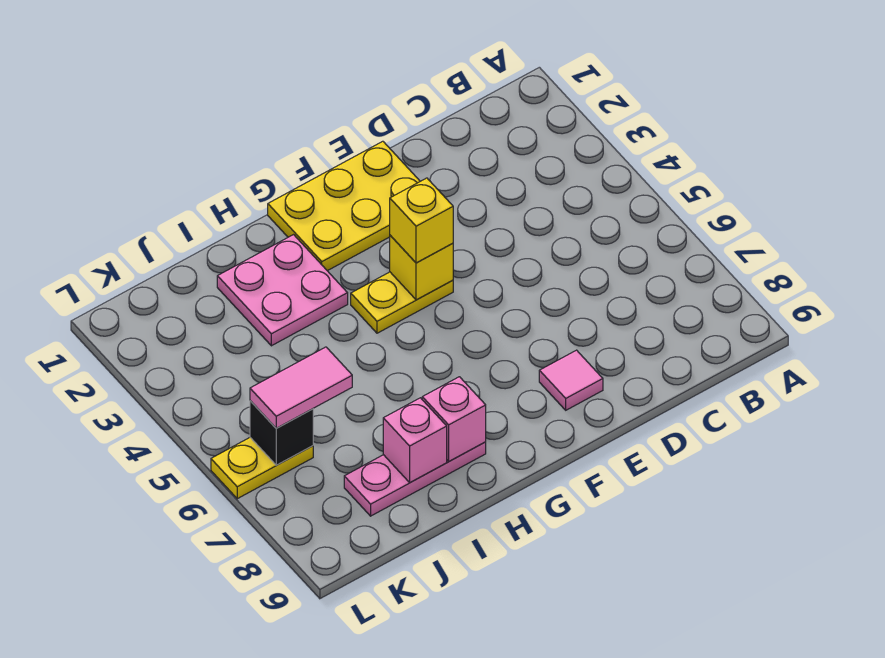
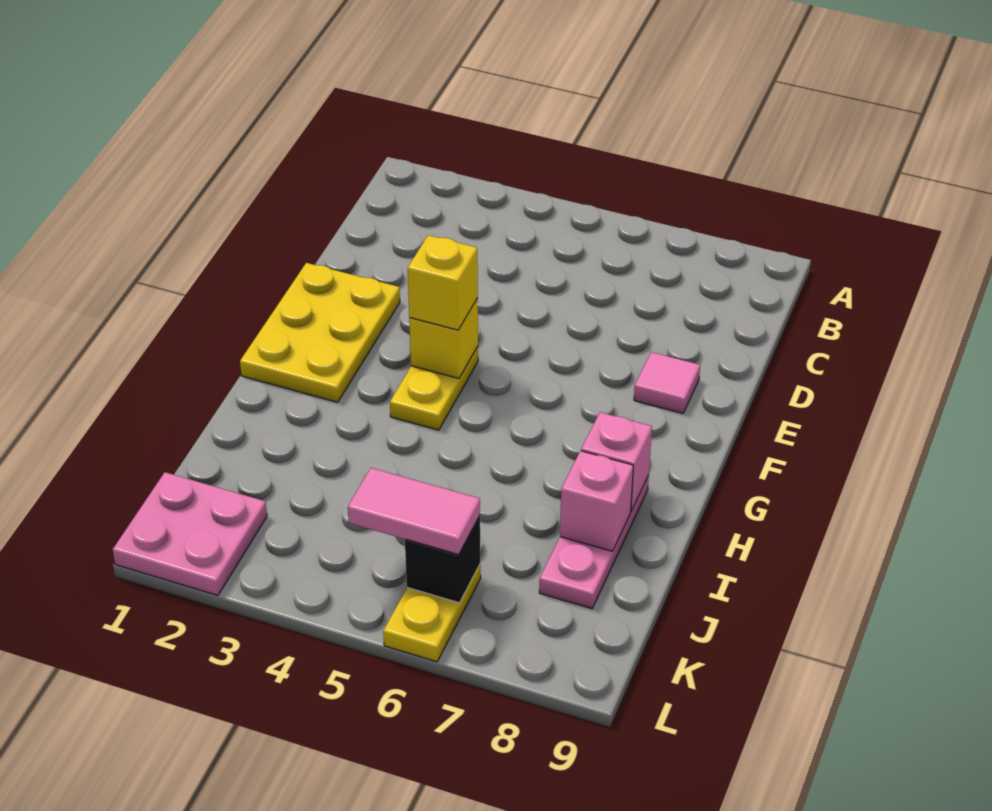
pink plate H2:I3 level 1 -> pink plate K1:L2 level 1
pink tile J6:K6 level 3 -> pink tile K5:K6 level 3

